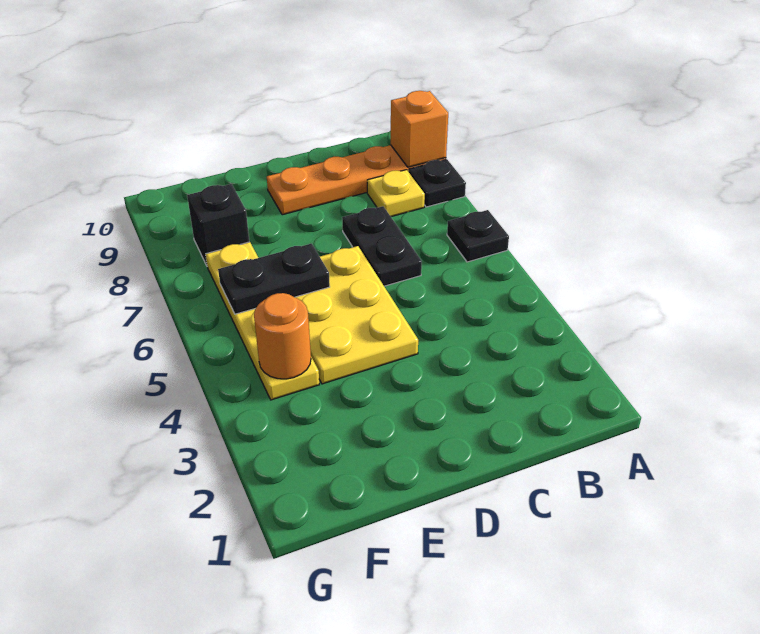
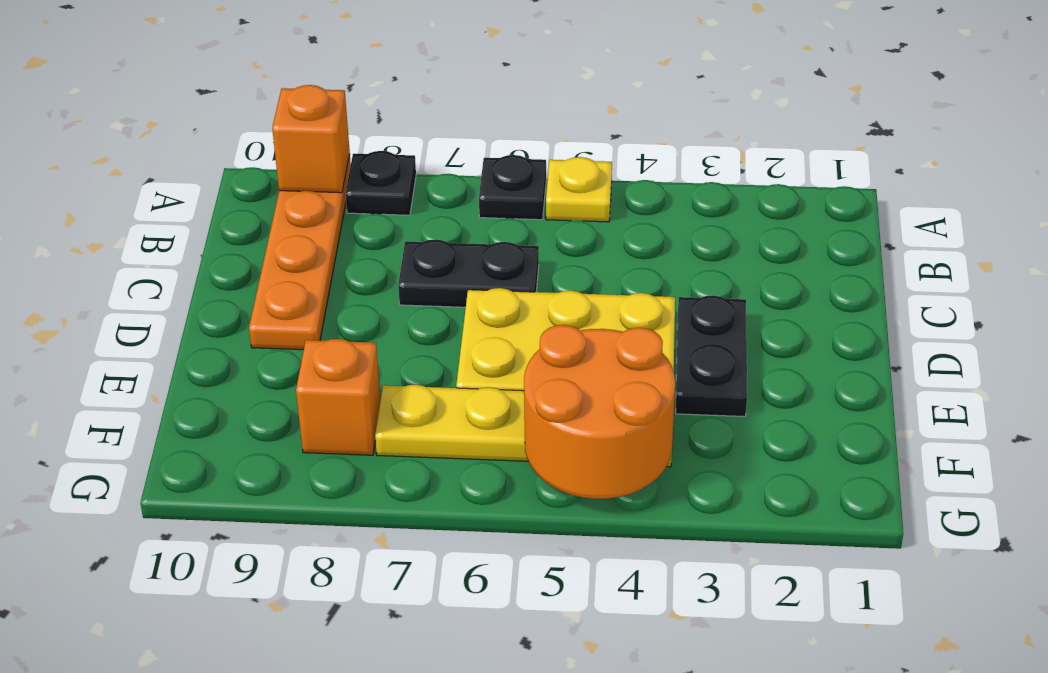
yellow plate B8 level 1 -> yellow plate A5 level 1
black plate E6:F6 level 2 -> black plate D3:E3 level 1
orange round brick F4 level 2 -> orange round brick F4:G5 level 2
black brick F8 level 1 -> orange brick F8 level 1

